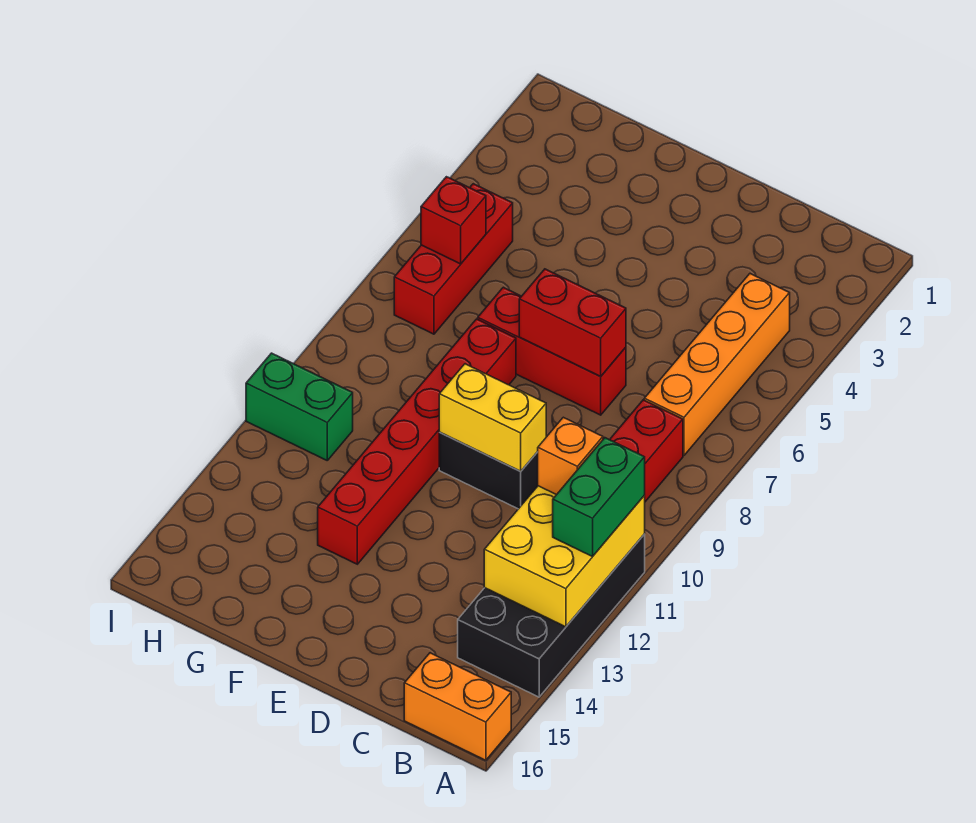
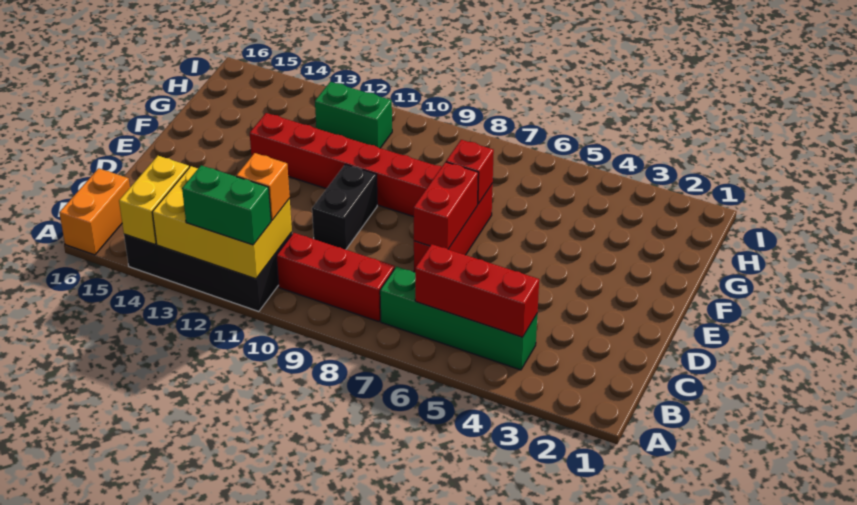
orange brick B4:B7 level 1 -> green brick B4:B7 level 1
yellow brick D10:E10 level 2 -> yellow brick A14:B14 level 2
red brick H5:H7 level 1 -> red brick B4:B6 level 2
red brick H6 level 2 -> red brick F7 level 2
green brick H11:I11 level 1 -> green brick H11:H12 level 1

